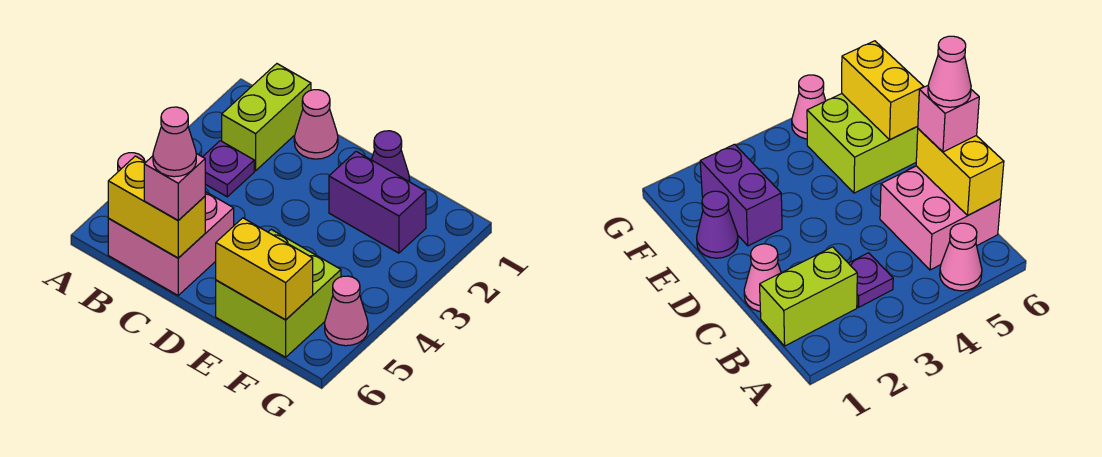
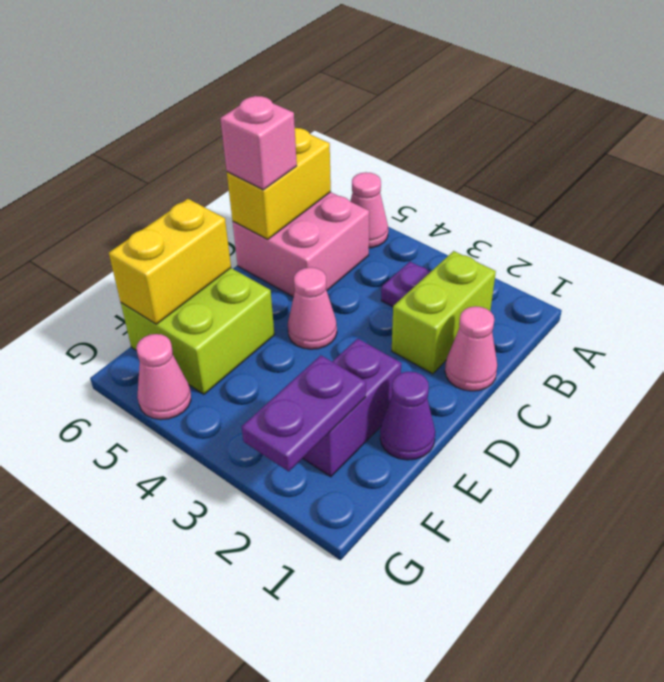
lime brick B1:B2 level 1 -> lime brick B2:C2 level 1
pink cone C6 level 4 -> pink cone D4 level 1
none -> purple plate F2:G2 level 2

